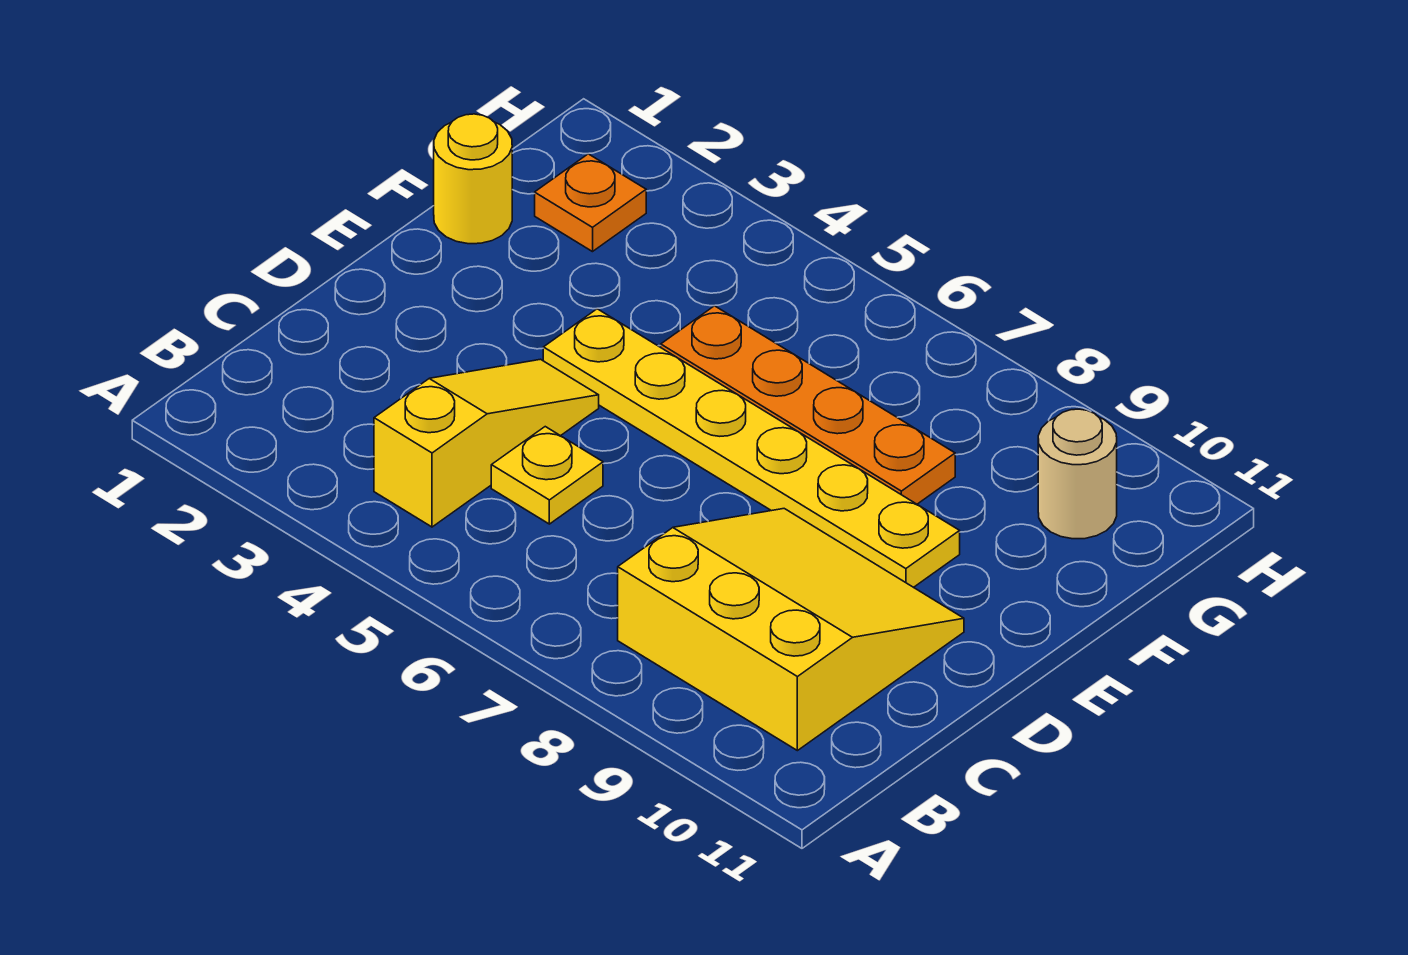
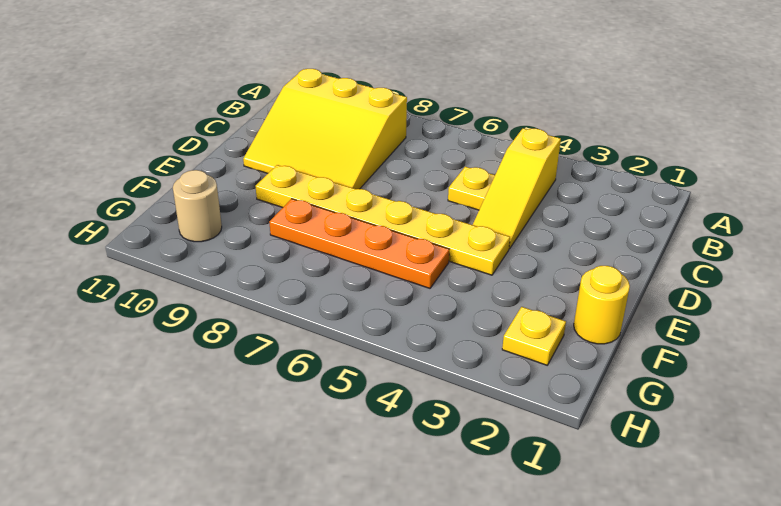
orange plate G2 level 1 -> yellow plate G2 level 1

